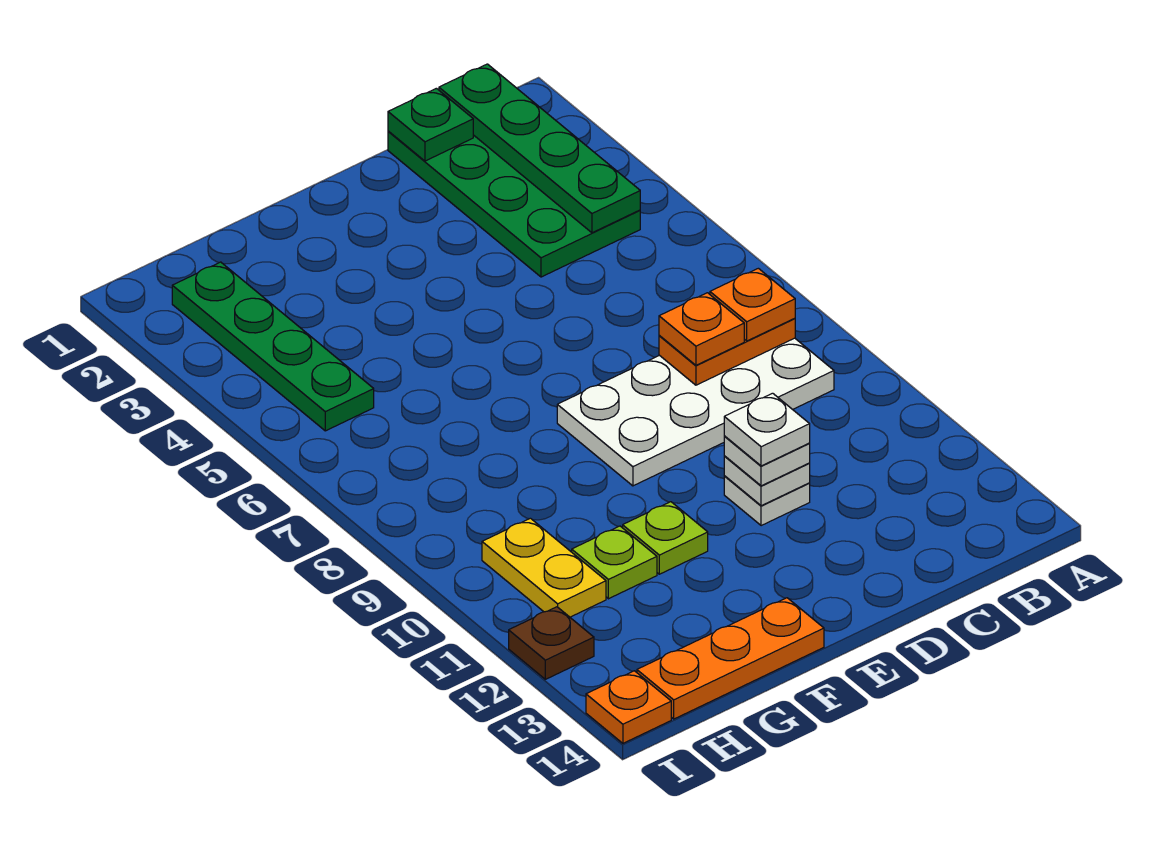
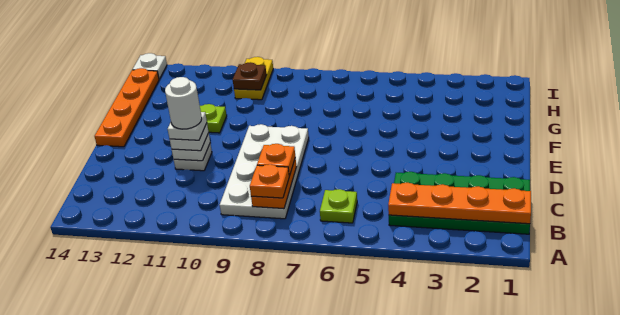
green plate B1:B4 level 2 -> orange plate B1:B4 level 2
green plate C1 level 2 -> none
none -> white round brick D11 level 5
orange plate F14:H14 level 1 -> orange plate E14:H14 level 1
lime plate G11 level 1 -> lime plate B6 level 1
green plate H2:H5 level 1 -> none
yellow plate H10:H11 level 1 -> yellow plate H10:I10 level 1
brown plate I12 level 1 -> brown plate H10 level 2
orange plate I14 level 1 -> white plate I14 level 1

